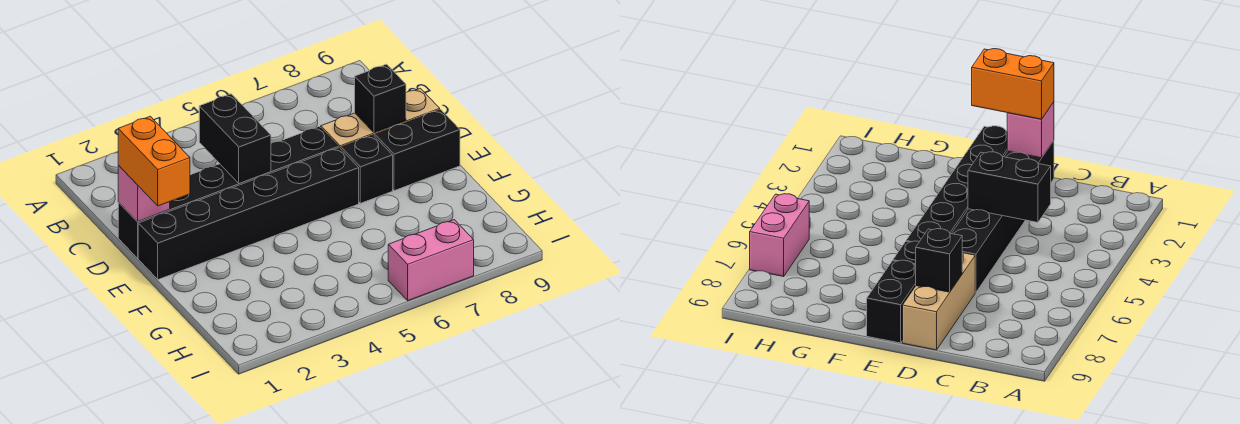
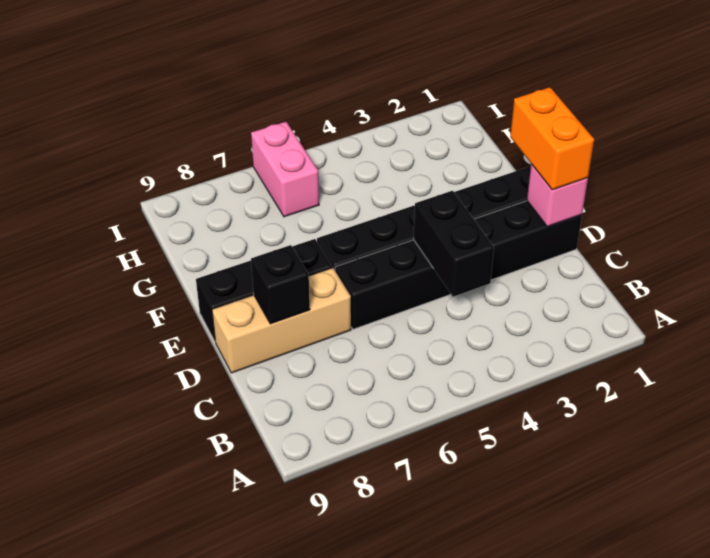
pink brick I6:I7 level 1 -> pink brick H6:I6 level 1

